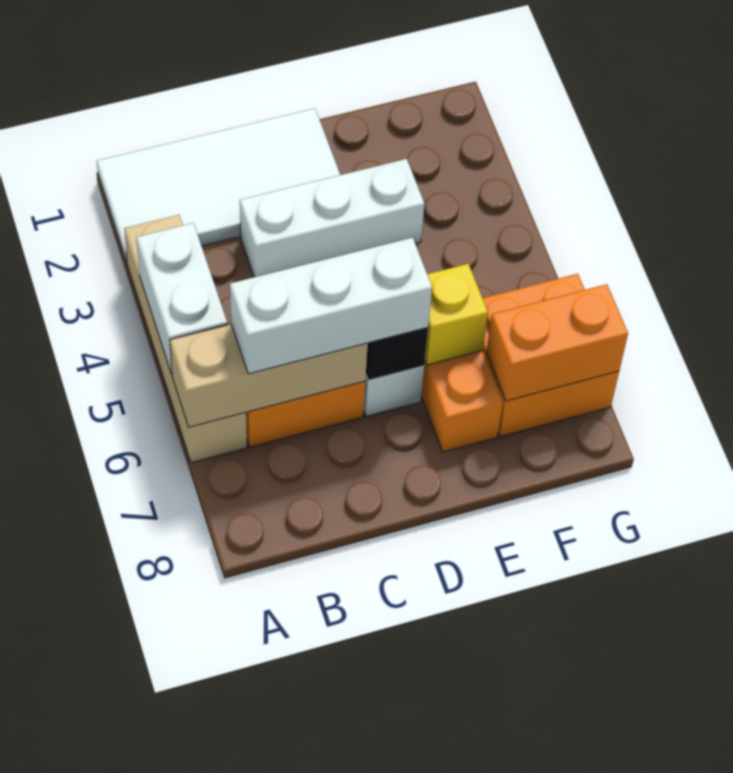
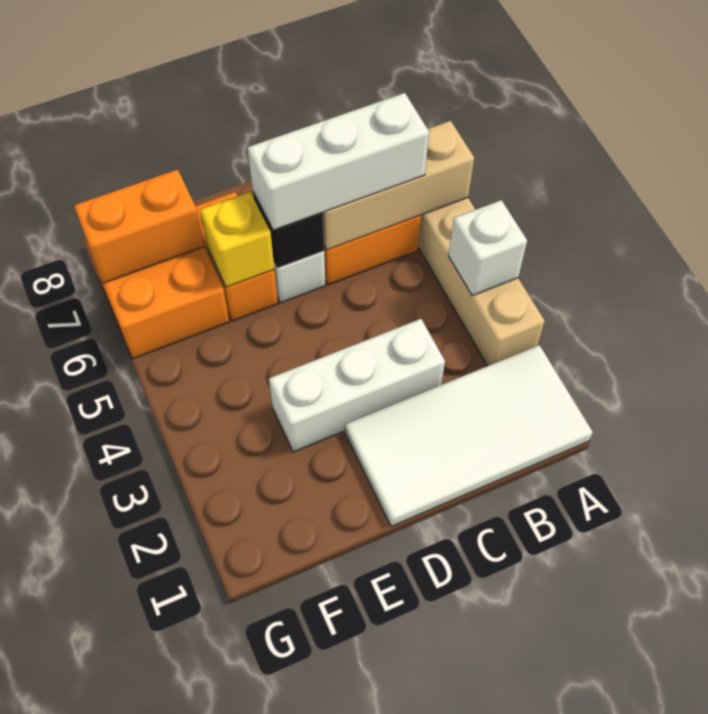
white brick A4:A5 level 2 -> white brick A4 level 2

